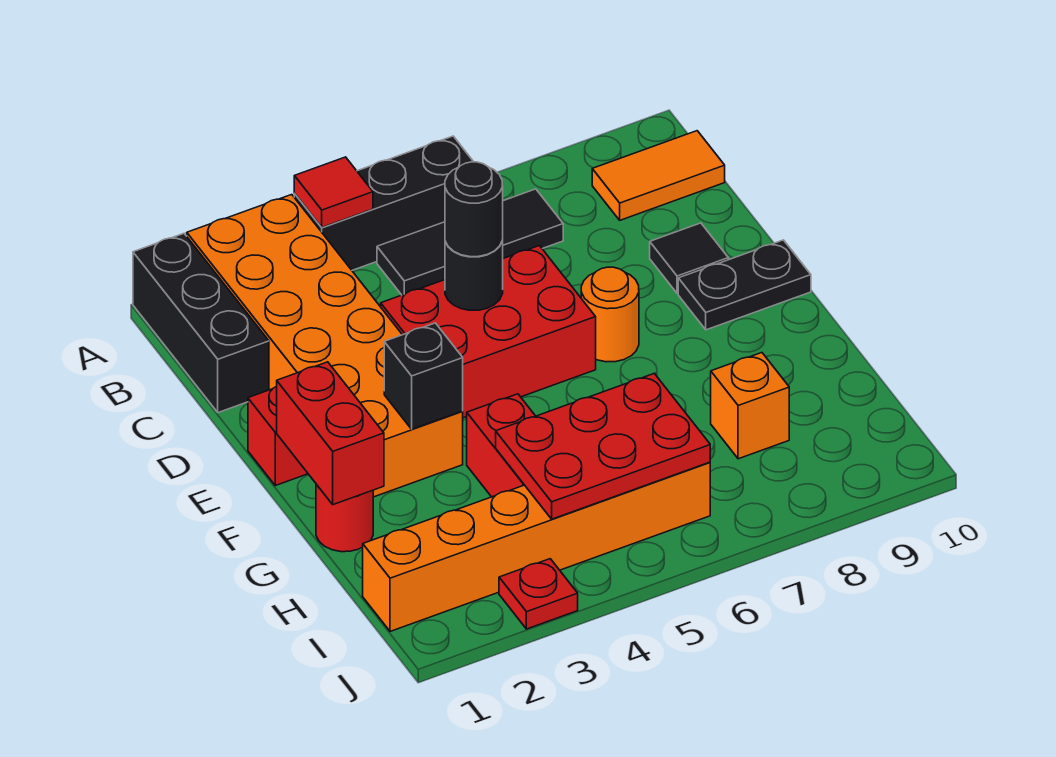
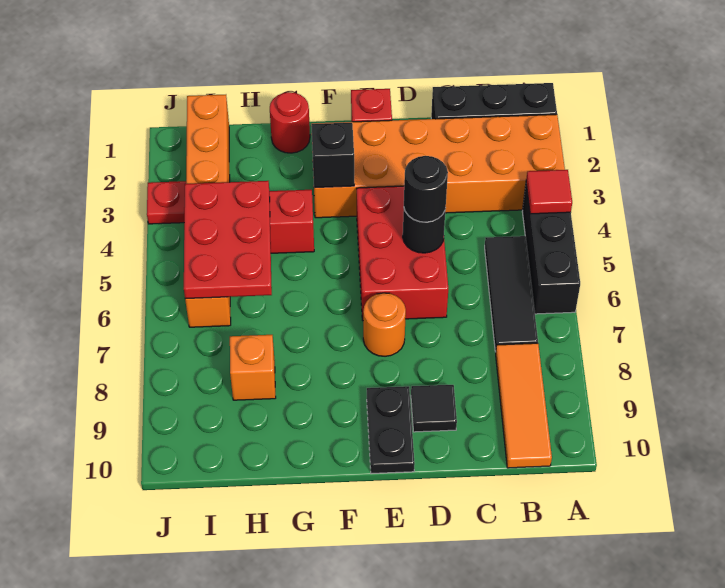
orange tile B9:B10 level 1 -> orange tile B8:B10 level 1
red brick F1:G1 level 2 -> none

